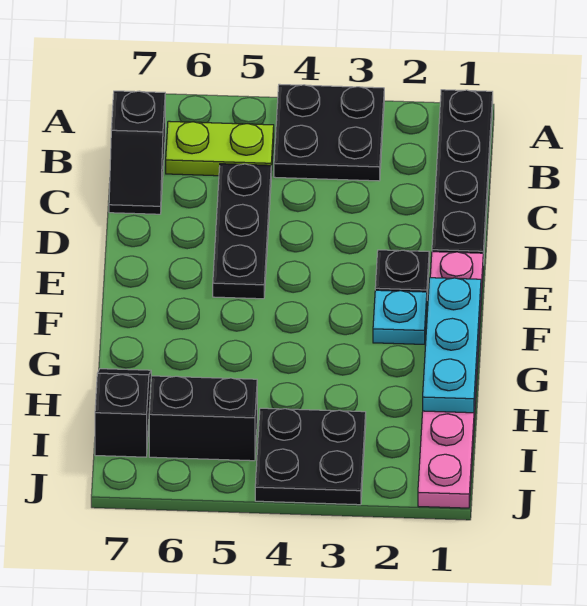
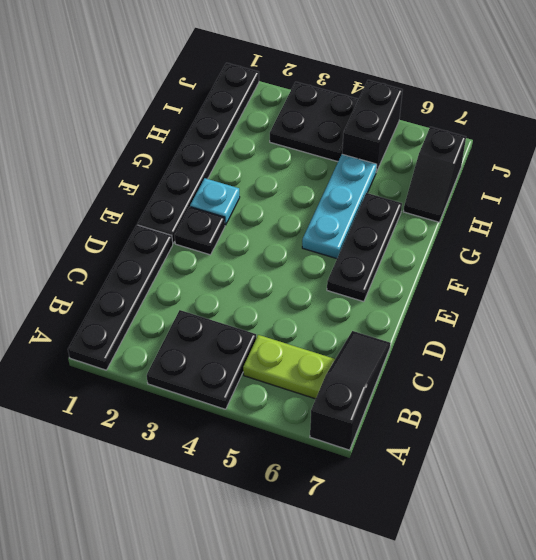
black slope B7:C7 level 1 top B -> black slope A7:C7 level 1 top A
black plate C5:E5 level 1 -> black plate E6:G6 level 1
pink plate E1:J1 level 1 -> black plate E1:J1 level 1
cyan plate F1:H1 level 2 -> cyan plate F5:H5 level 1
black brick I5:I6 level 1 -> black brick I5:J5 level 1

